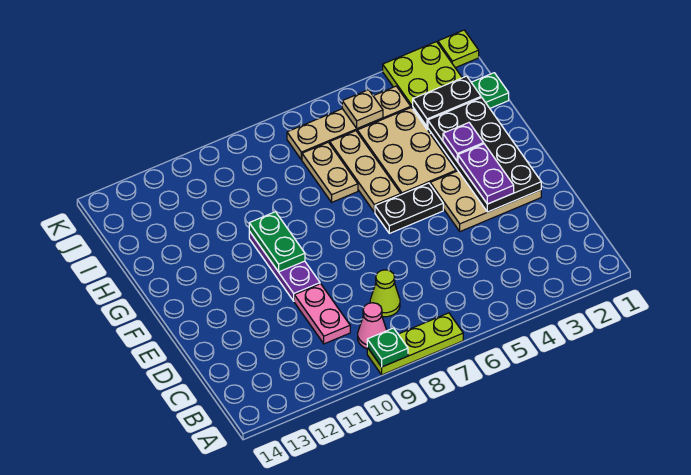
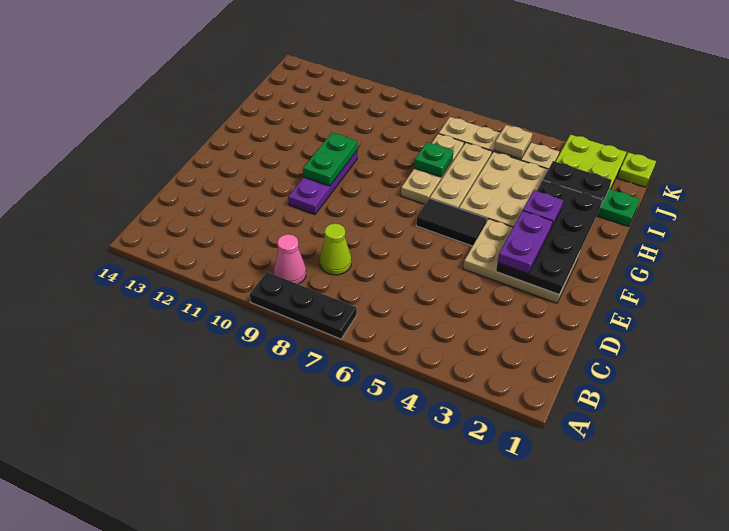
lime plate A7:A9 level 1 -> black plate A7:A9 level 1
green plate A9 level 2 -> green plate H7 level 2
pink plate C10:D10 level 1 -> none
black plate F5:F6 level 1 -> black tile F5:F6 level 1
tan plate H7:I7 level 1 -> tan plate G7:I7 level 1

